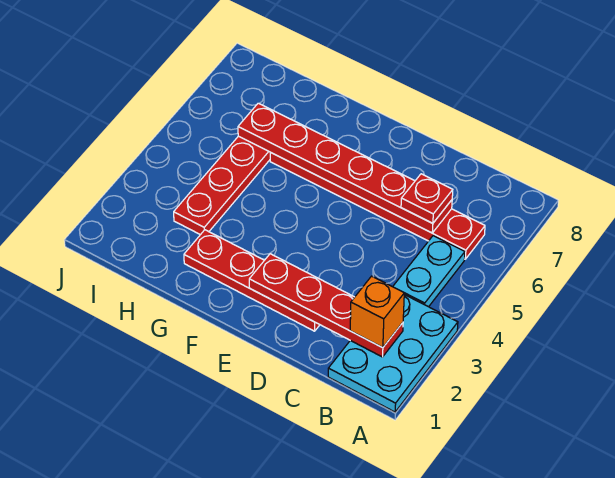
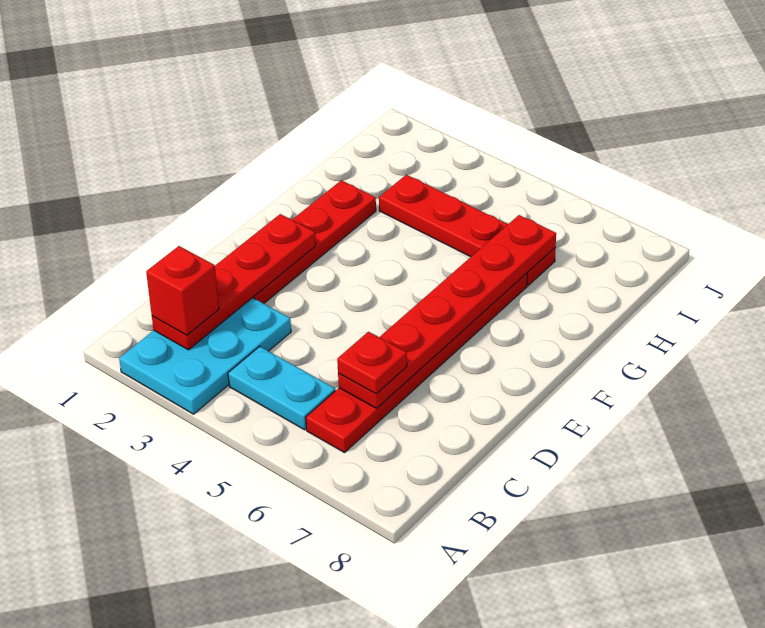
cyan plate A1:B3 level 1 -> cyan plate A2:C3 level 1
orange brick B2 level 3 -> red brick B2 level 3

